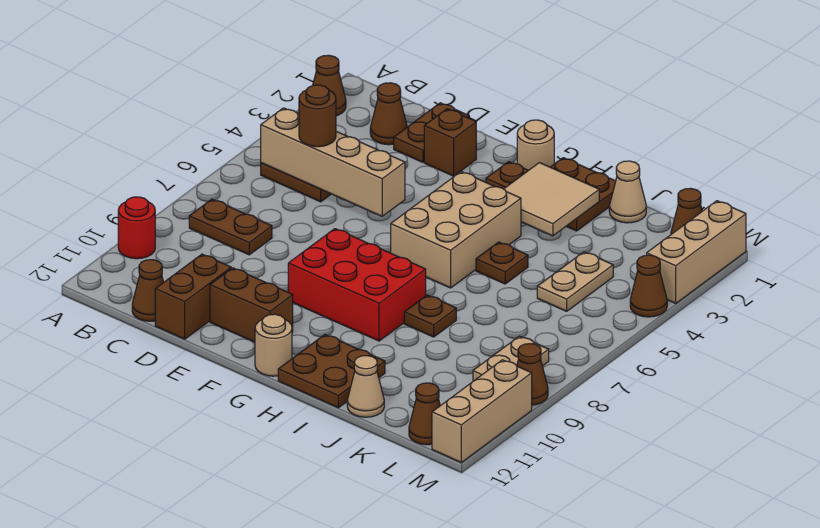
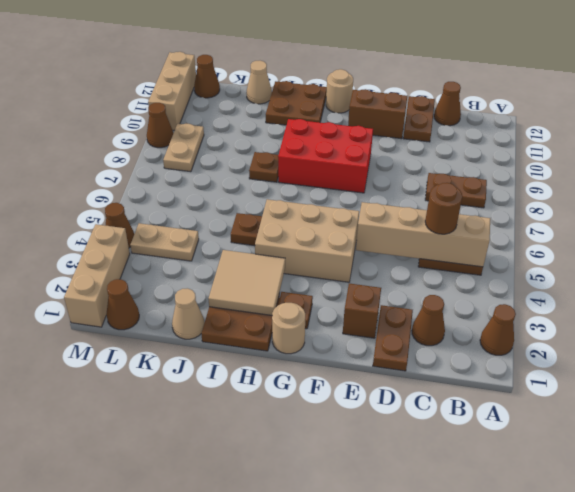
red round brick A10 level 1 -> none
brown brick D11:D12 level 1 -> brown plate D11:D12 level 1
tan brick G4:H6 level 1 -> tan brick F4:H5 level 1
tan plate K4:K5 level 1 -> tan plate K4:L4 level 1

